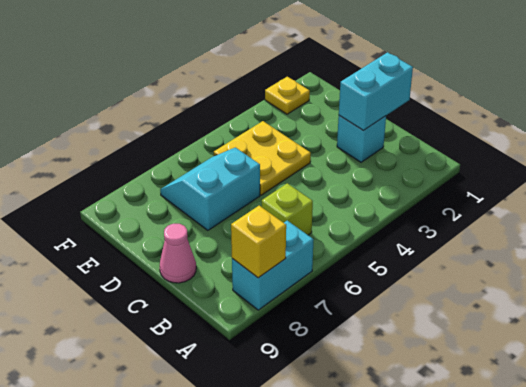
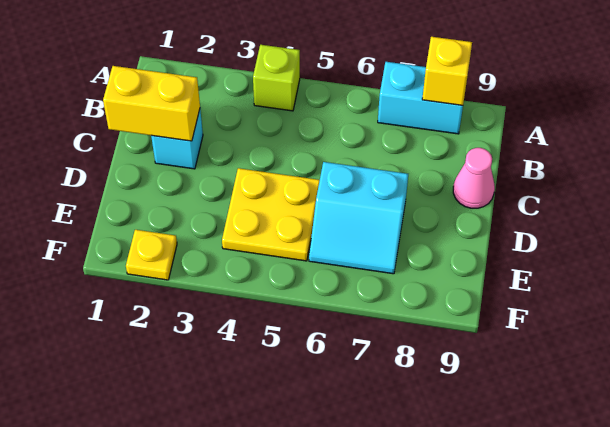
lime brick B6 level 1 -> lime brick A4 level 1
cyan brick C1:C2 level 2 -> yellow brick C1:C2 level 2

